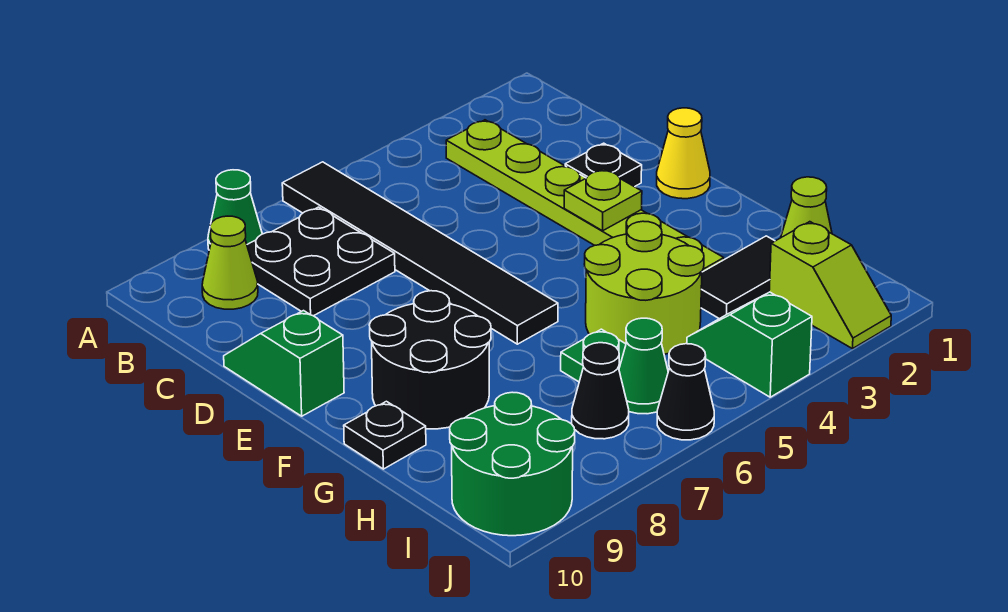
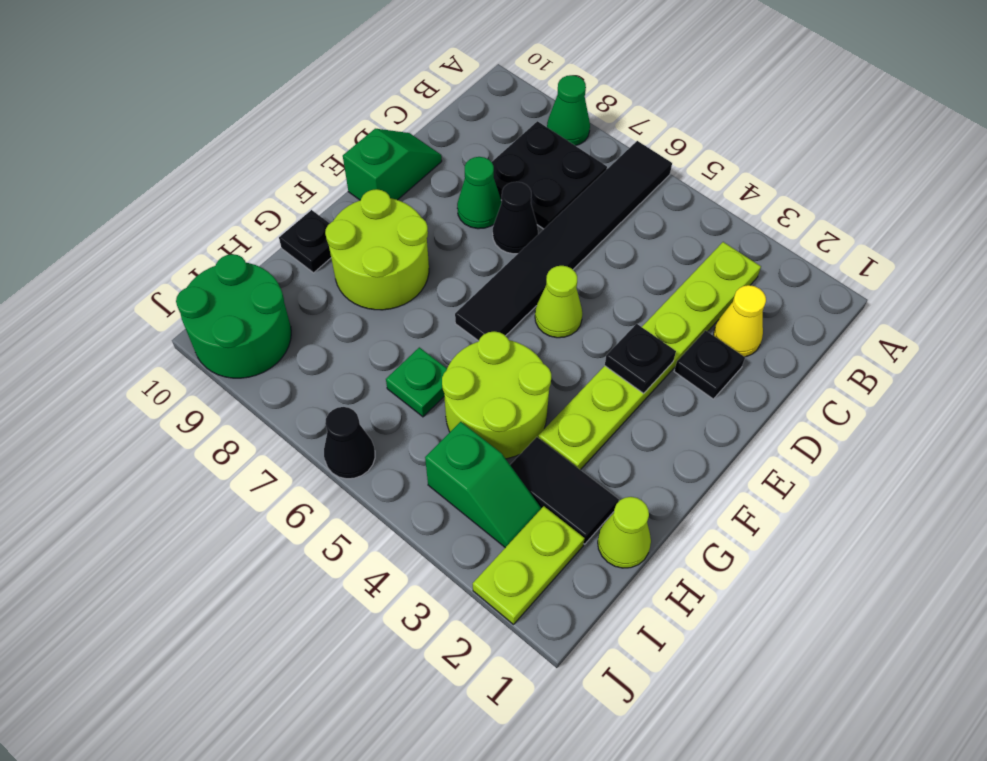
lime cone B9 level 1 -> lime cone E5 level 1
yellow cone E1 level 1 -> yellow cone C2 level 1
lime plate E3 level 2 -> black plate E3 level 2
black round brick F8:G9 level 1 -> lime round brick F8:G9 level 1
lime slope I2:J2 level 1 top I -> lime plate I2:J2 level 1
green slope I4:J4 level 1 top J -> green slope I3:I4 level 1 top 4
green cone I6 level 1 -> green cone D8 level 1
black cone I7 level 1 -> black cone D7 level 1

